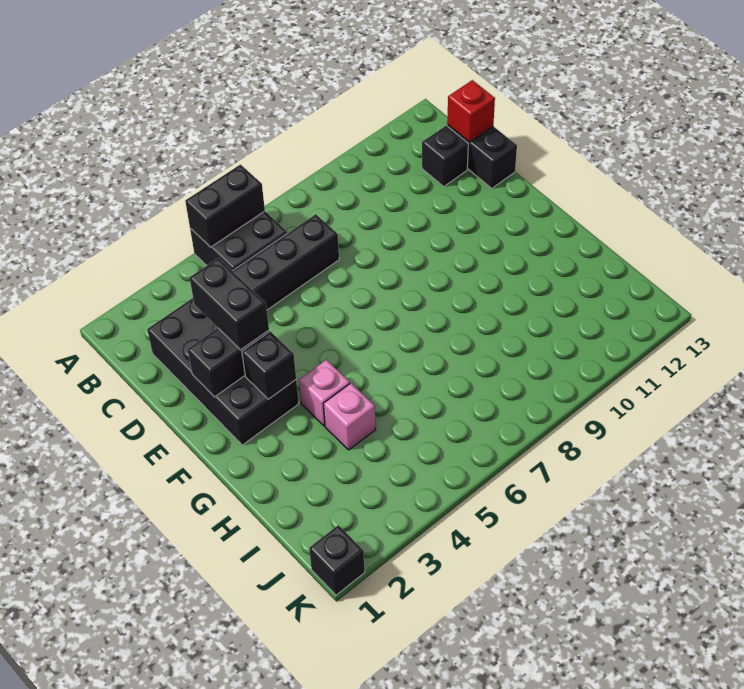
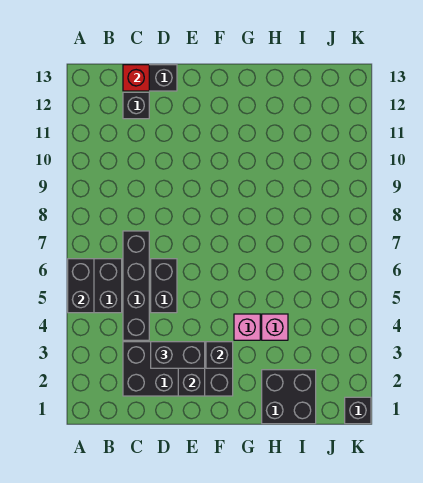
none -> black brick D5:D6 level 1
none -> black brick H1:I2 level 1

